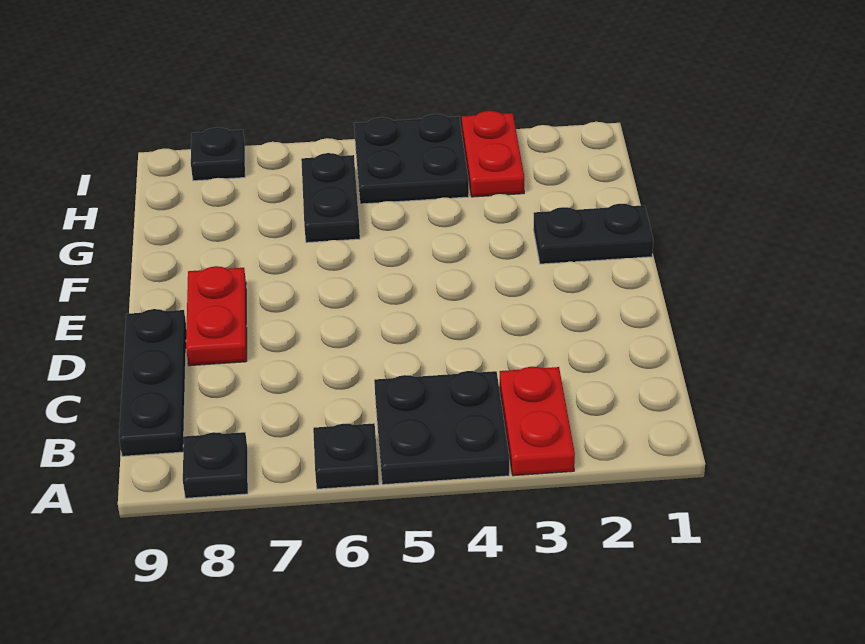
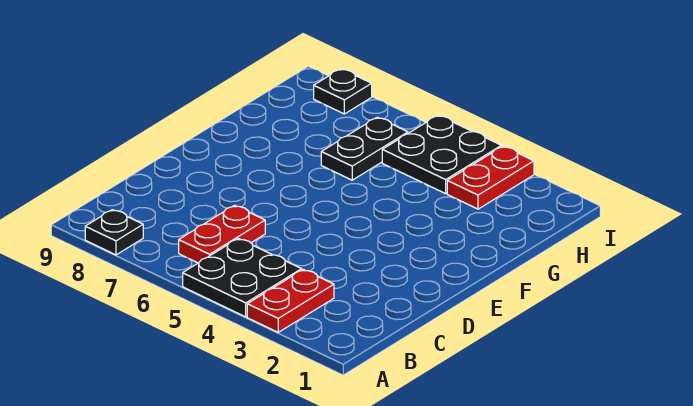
black plate A6 level 1 -> none
black plate B9:D9 level 1 -> none
red plate D8:E8 level 1 -> red plate B6:C6 level 1
black plate F1:F2 level 1 -> none

